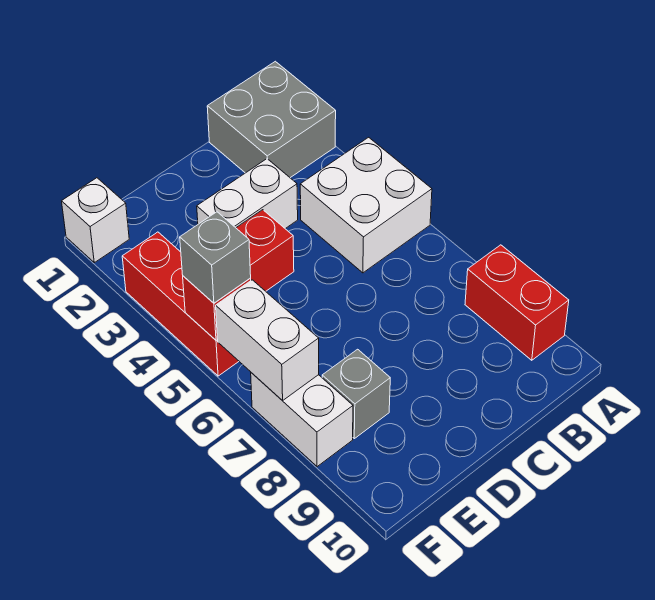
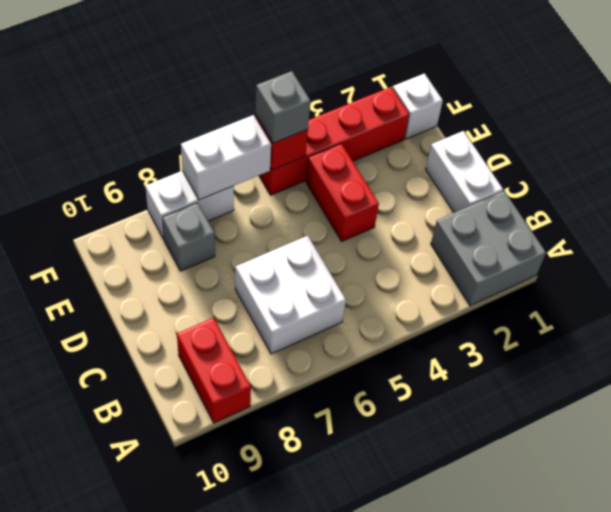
white brick A4:B5 level 1 -> white brick B6:C7 level 1
red brick A8:A9 level 1 -> red brick A9:B9 level 1
white brick C3:D3 level 1 -> white brick C1:D1 level 1
red brick F3:F5 level 1 -> red brick F2:F5 level 1

